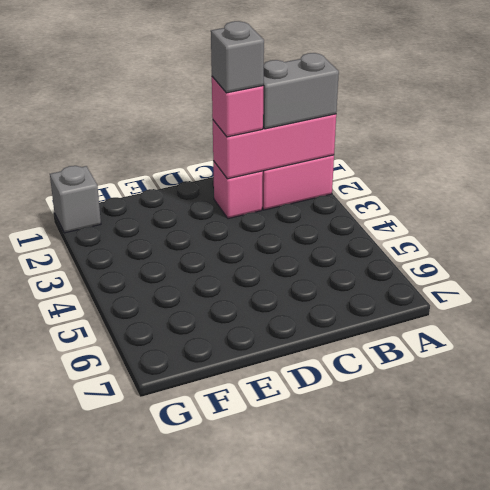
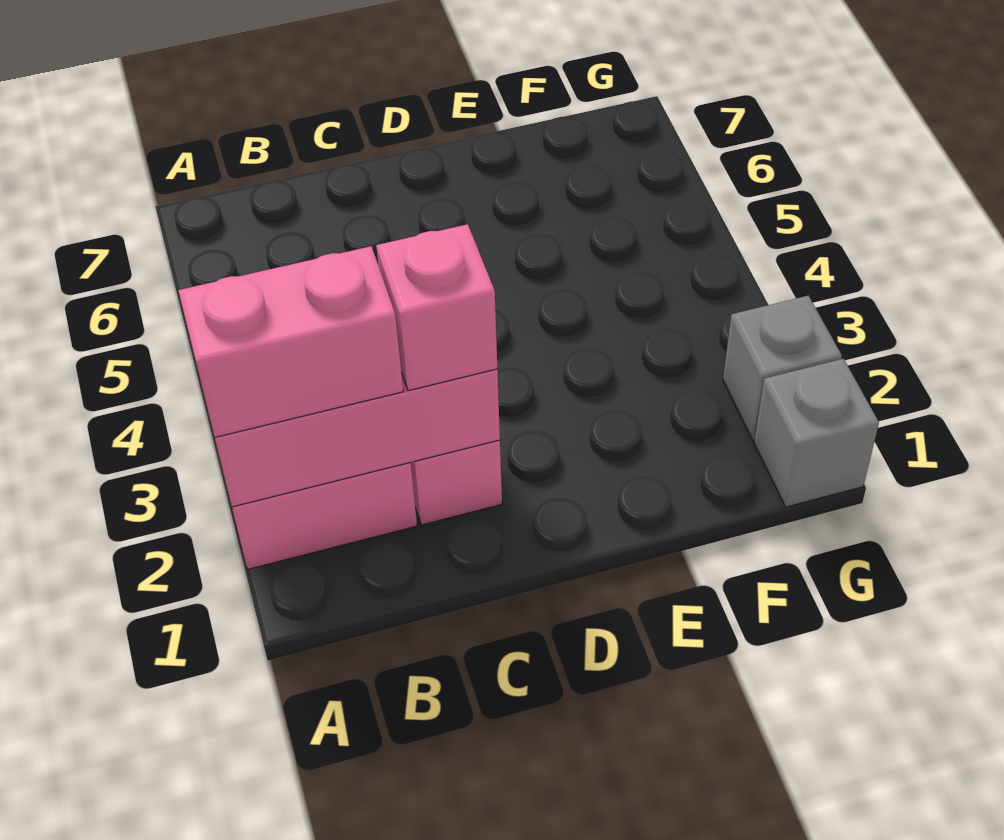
grey brick A2:B2 level 3 -> pink brick A2:B2 level 3
grey brick C2 level 4 -> grey brick G2 level 1

